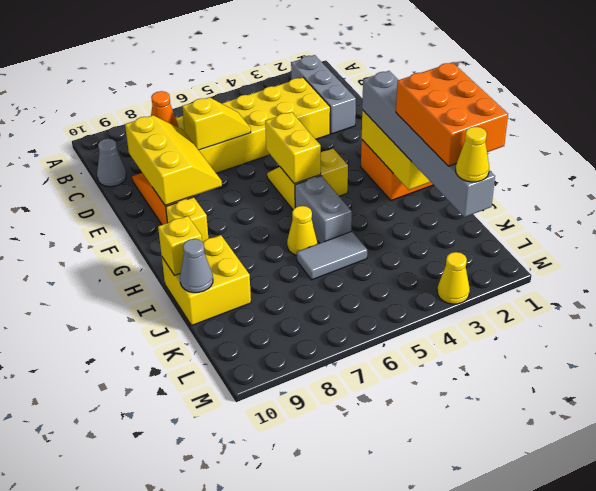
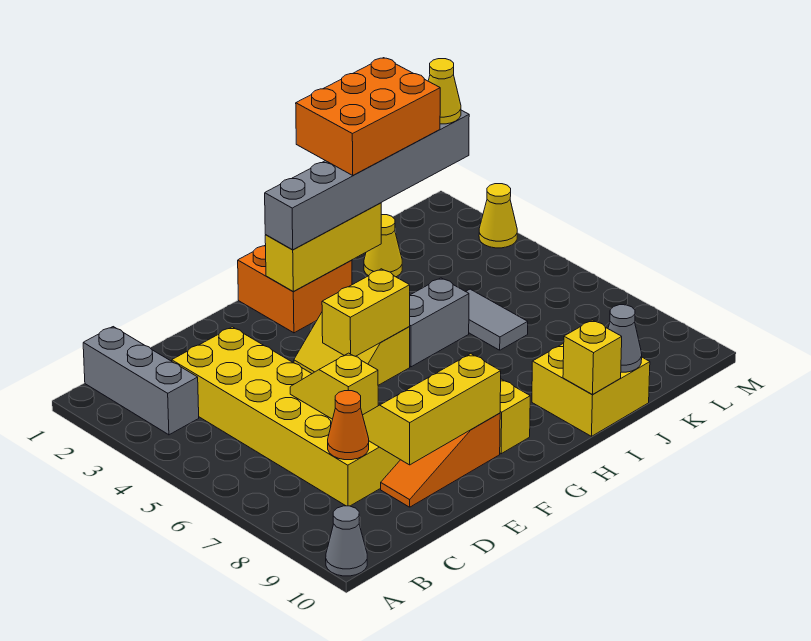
grey brick B2:D2 level 1 -> grey brick B1:B3 level 1
grey cone C10 level 1 -> grey cone A10 level 1
yellow cone I6 level 1 -> yellow cone J2 level 1

